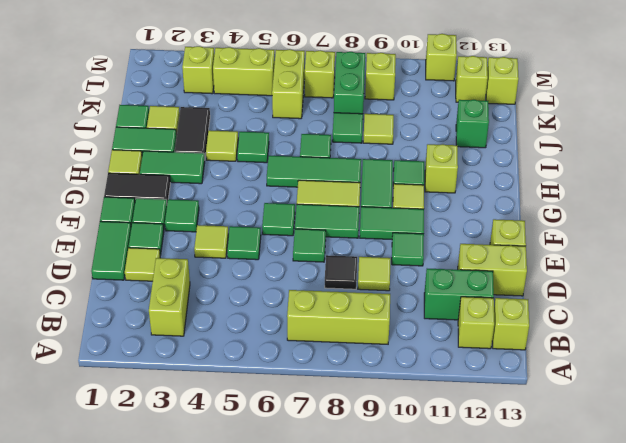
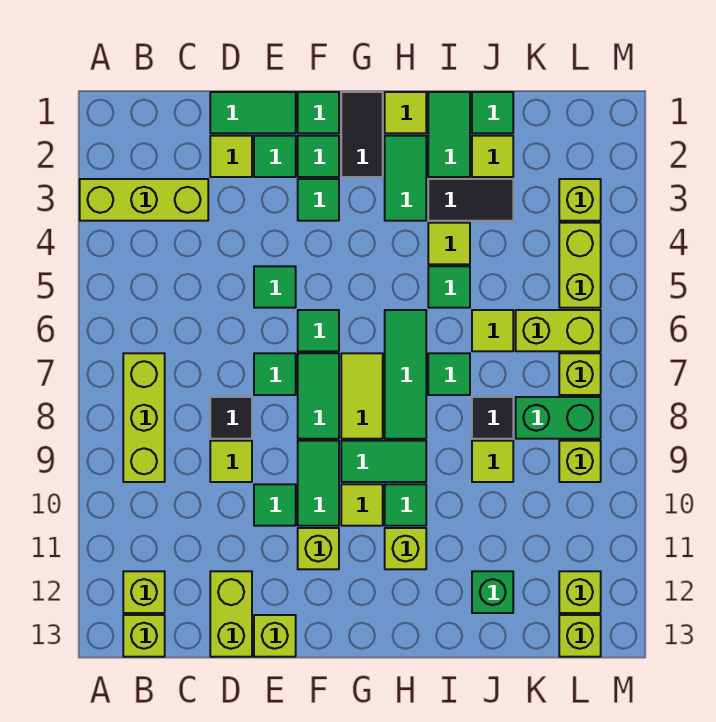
lime brick B3:C3 level 1 -> lime brick A3:C3 level 1
green brick C11:C12 level 1 -> none
lime tile E4 level 1 -> lime tile J6 level 1
green tile J8 level 1 -> black tile J8 level 1
lime brick M11 level 1 -> lime brick F11 level 1

